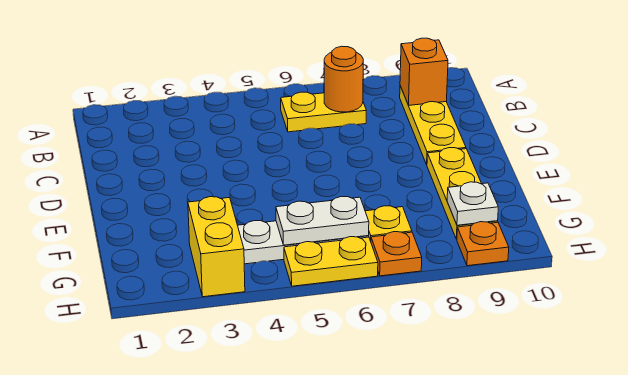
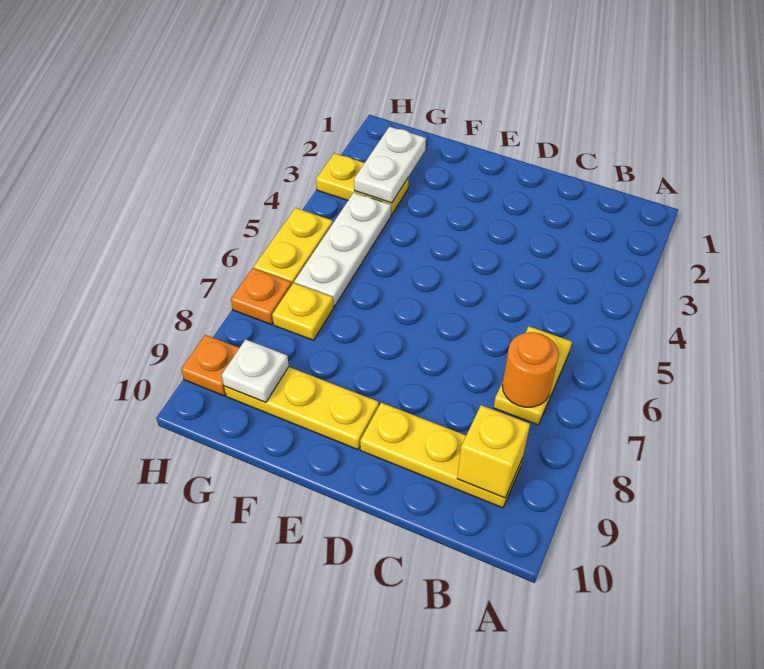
orange brick B9 level 2 -> yellow brick B9 level 2
yellow brick G3:H3 level 1 -> yellow plate G3:H3 level 1
white plate G5:G6 level 2 -> white plate G2:G3 level 2

